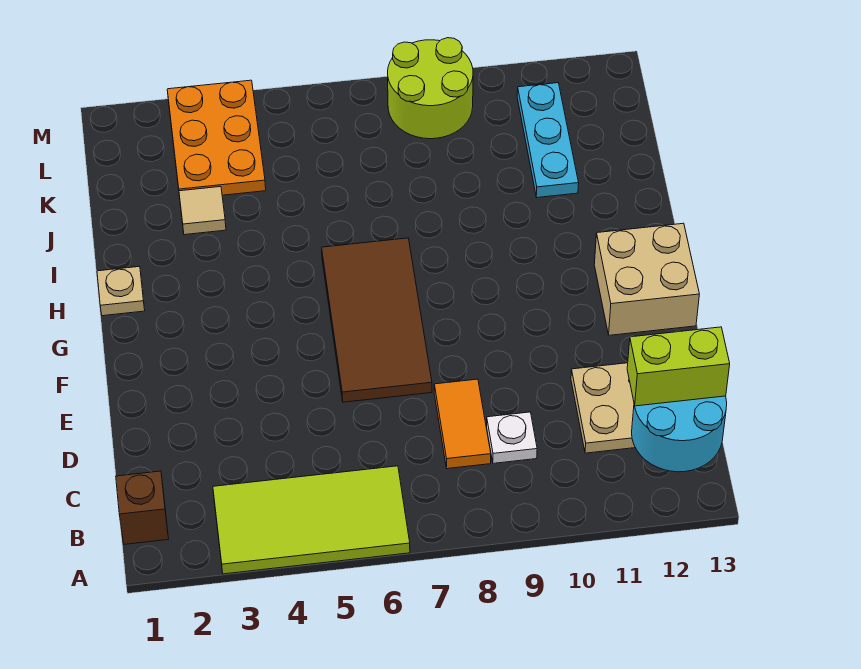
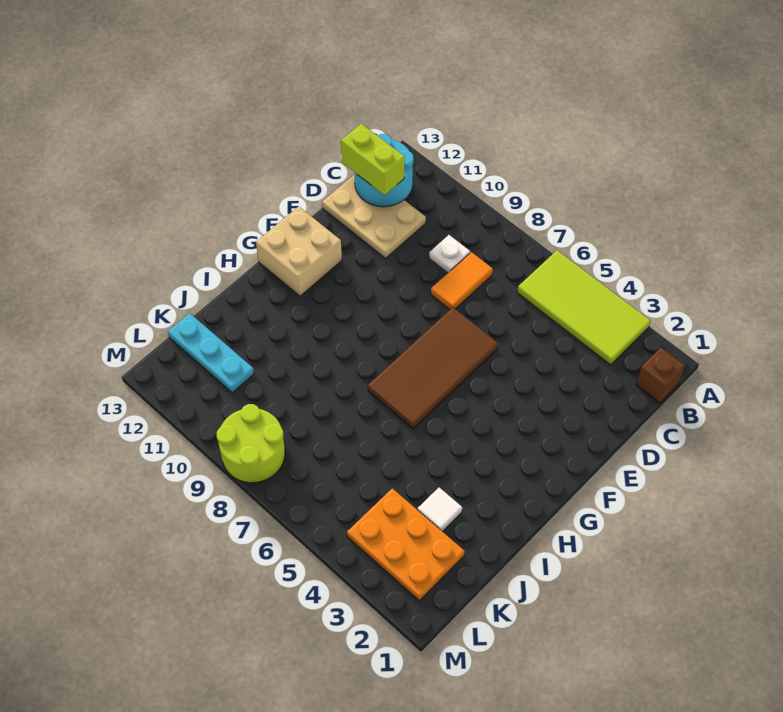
tan plate H1 level 1 -> none
tan tile J3 level 1 -> white tile J3 level 1
cyan plate J11:L11 level 1 -> cyan plate K11:K13 level 1
orange plate K3:M4 level 1 -> orange plate K2:L4 level 1

